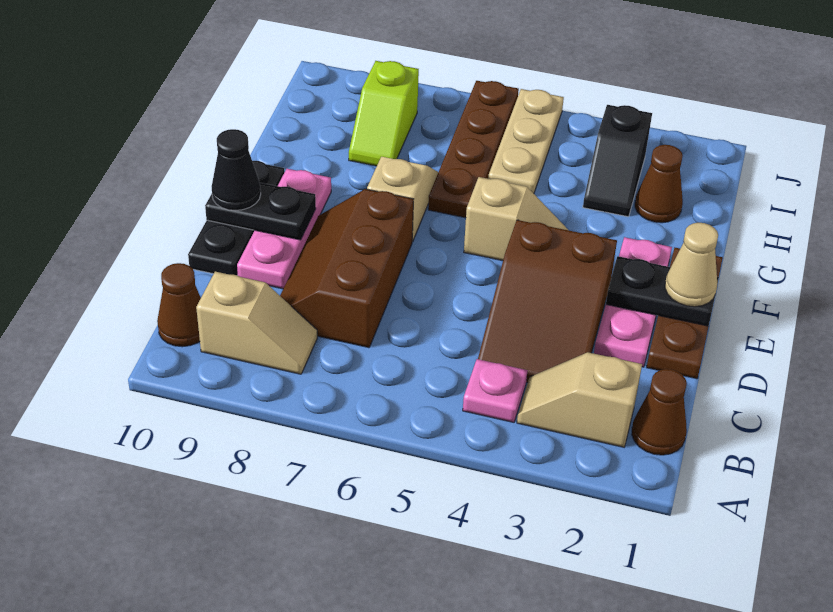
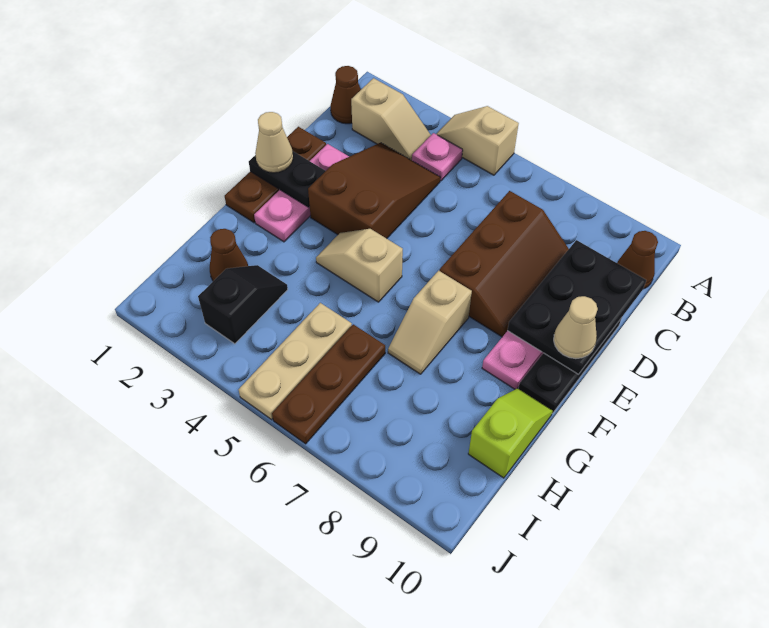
tan slope B8:B9 level 1 top 9 -> tan slope A4:A5 level 1 top 5
black plate E9:E10 level 2 -> black plate C9:E10 level 2
black cone E10 level 3 -> tan cone E10 level 3
brown plate G6:J6 level 1 -> brown plate H6:J6 level 1
lime slope H8:I8 level 1 top I -> lime slope G10:H10 level 1 top H

